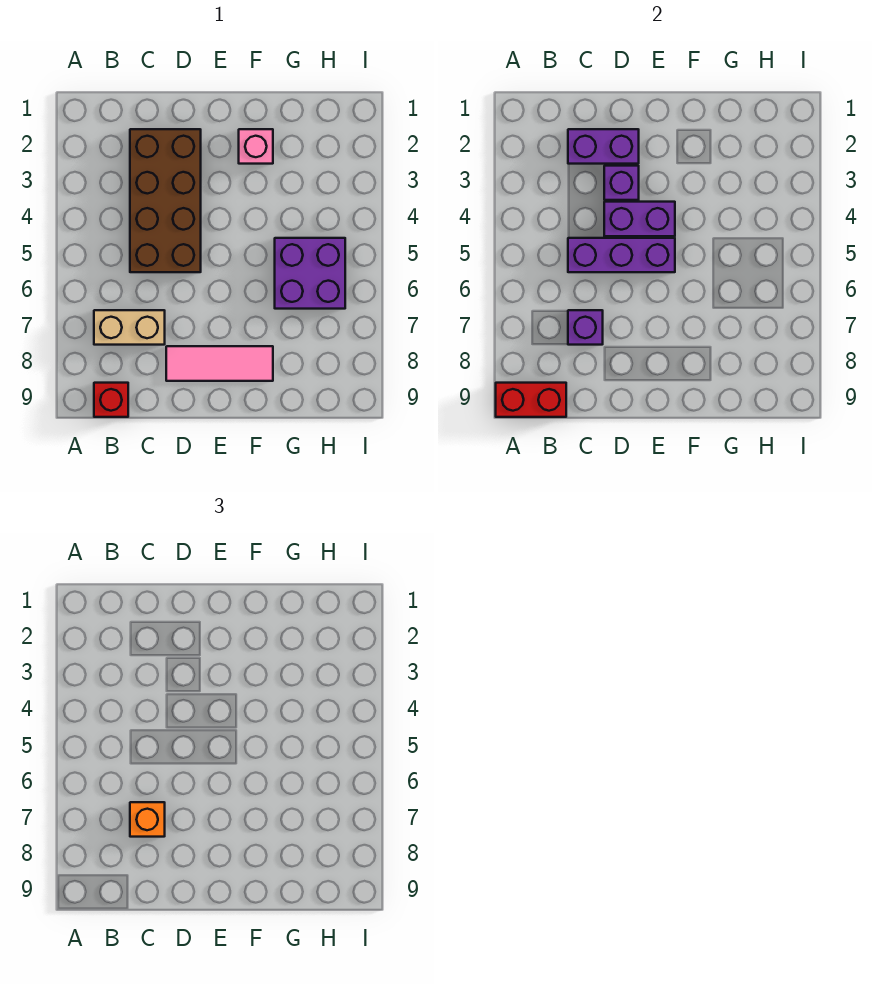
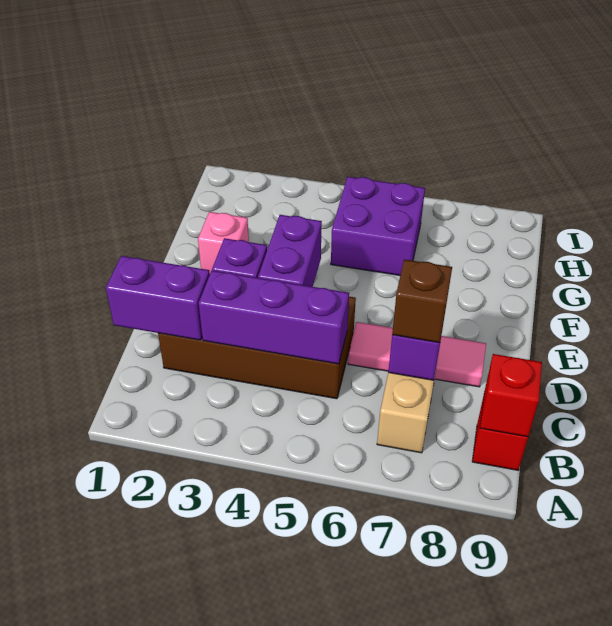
red brick A9:B9 level 2 -> red brick B9 level 2
purple brick C2:D2 level 2 -> purple brick C1:C2 level 2
purple brick C5:E5 level 2 -> purple brick C3:C5 level 2
orange brick C7 level 3 -> brown brick C7 level 3
pink tile D8:F8 level 1 -> pink tile D6:D8 level 1

